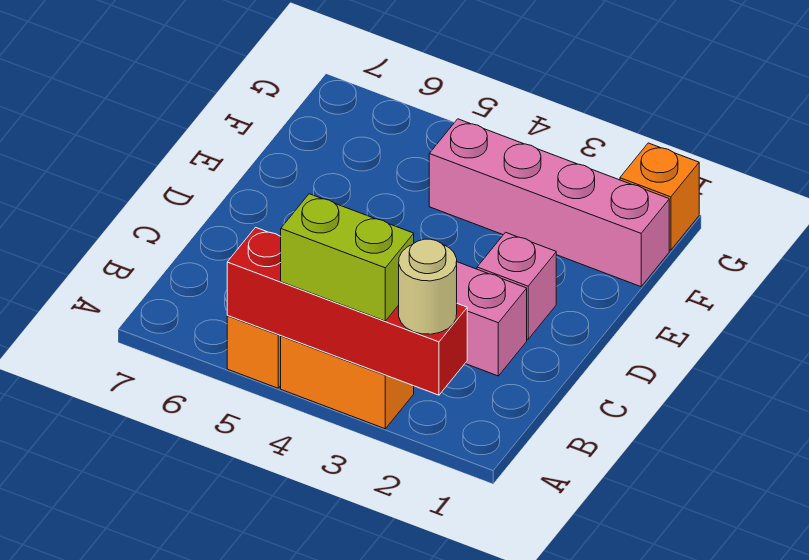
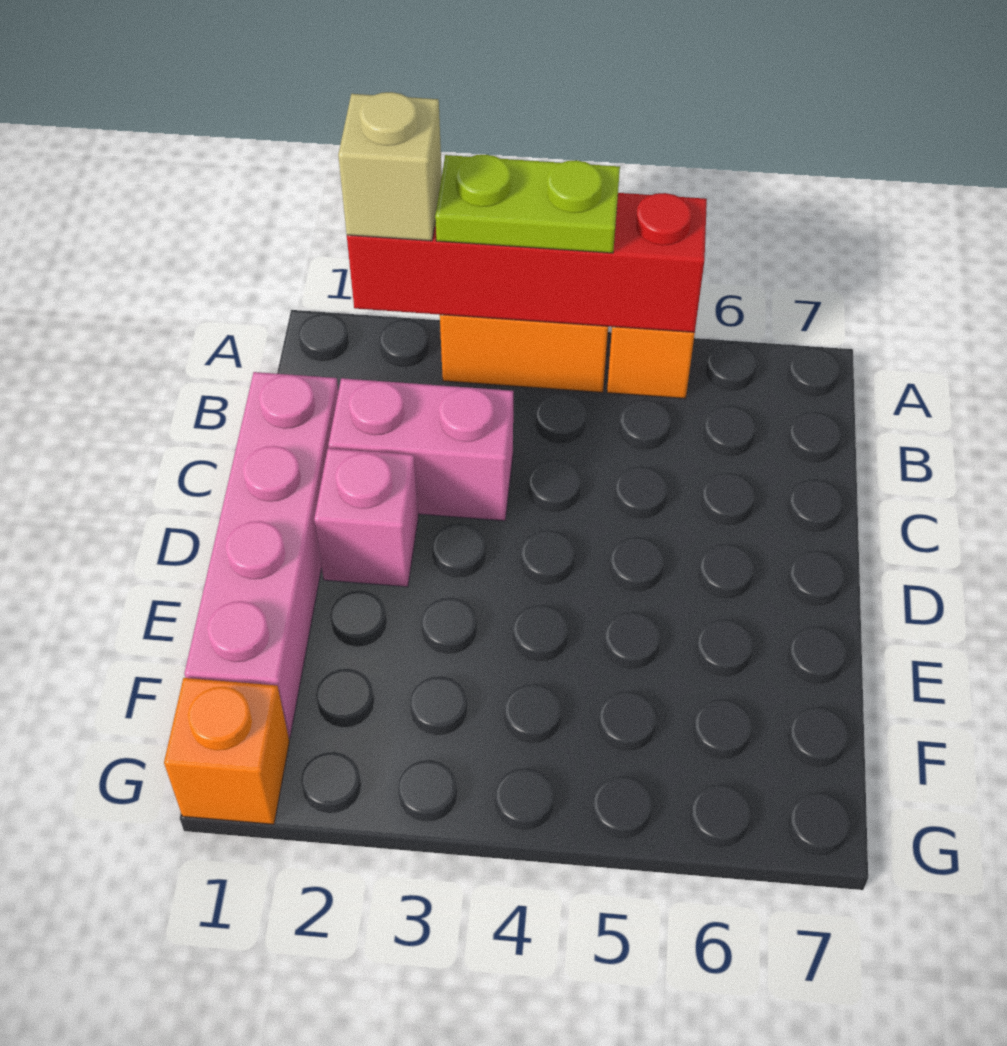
tan round brick A2 level 3 -> tan brick A2 level 3
lime brick A3:A4 level 3 -> lime plate A3:A4 level 3
pink brick F1:F4 level 1 -> pink brick C1:F1 level 1

